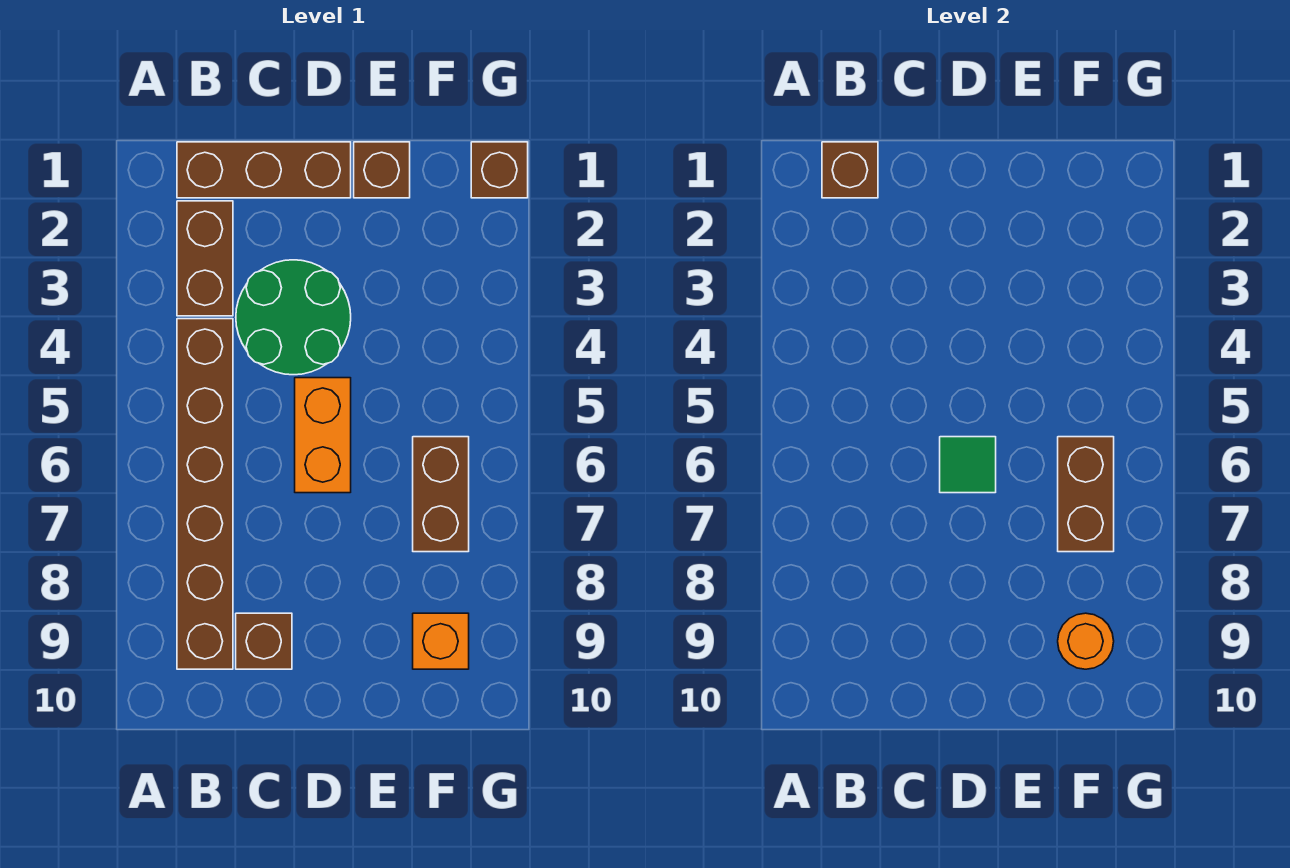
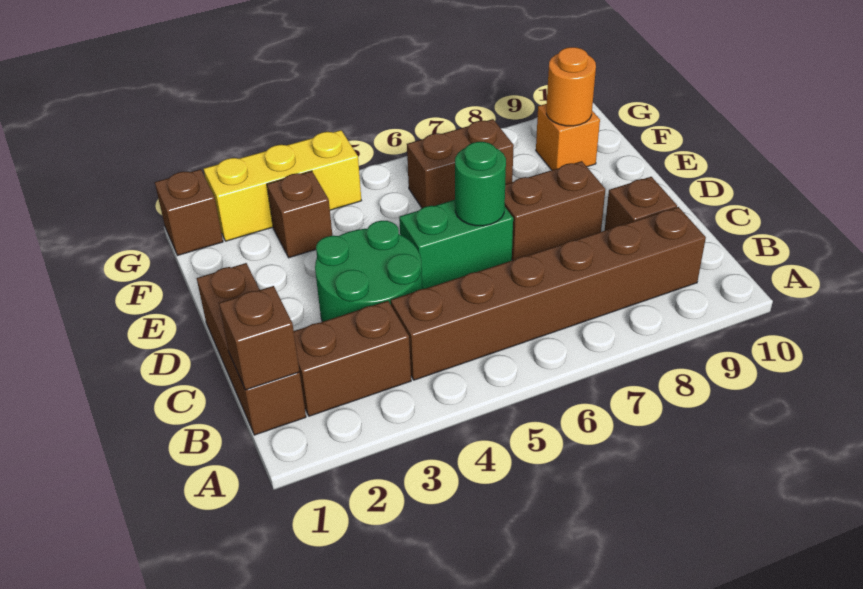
orange brick D5:D6 level 1 -> green brick D5:D6 level 1
green tile D6 level 2 -> green round brick D6 level 2
brown brick E1 level 1 -> brown brick F3 level 1
brown brick F6:F7 level 2 -> brown brick D7:D8 level 1
none -> yellow brick G2:G4 level 1

